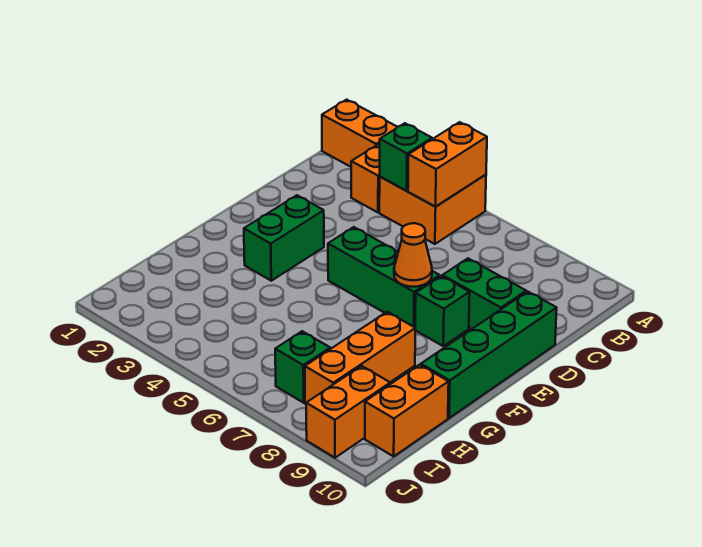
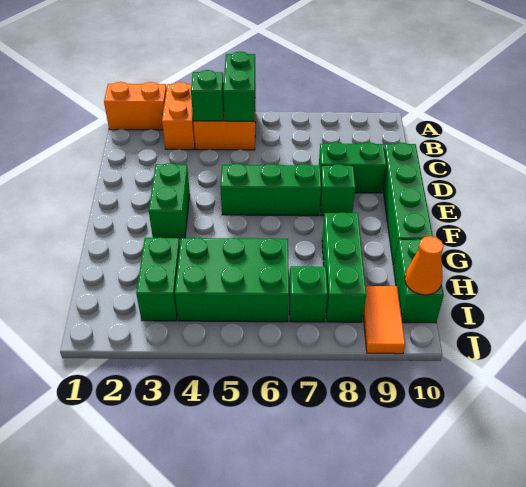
orange brick A5:B5 level 2 -> green brick A5:B5 level 2
orange cone E7 level 2 -> orange cone I10 level 2
orange brick G8:I8 level 1 -> green brick G8:I8 level 1
none -> green brick H3:I3 level 1
none -> green brick H4:I6 level 1
orange brick H10:I10 level 1 -> green brick H10:I10 level 1
orange brick I9:J9 level 1 -> orange tile I9:J9 level 1

